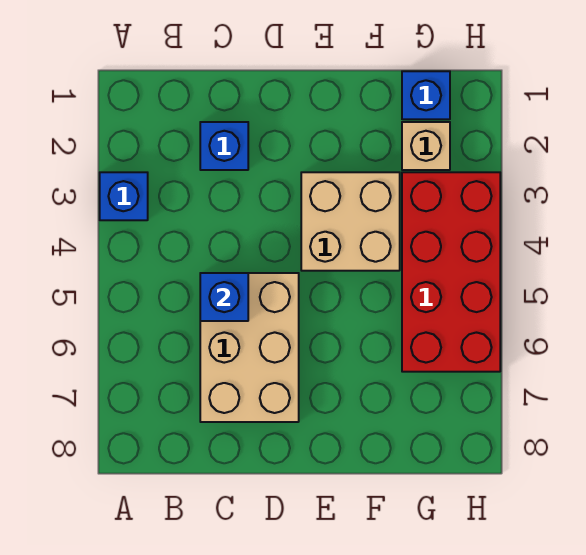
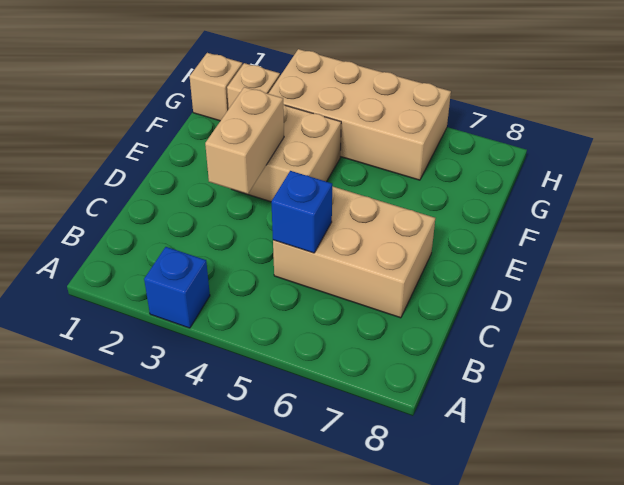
blue brick C2 level 1 -> none
none -> tan brick D3:E3 level 2
blue brick G1 level 1 -> tan brick G1 level 1
red brick G3:H6 level 1 -> tan brick G3:H6 level 1

